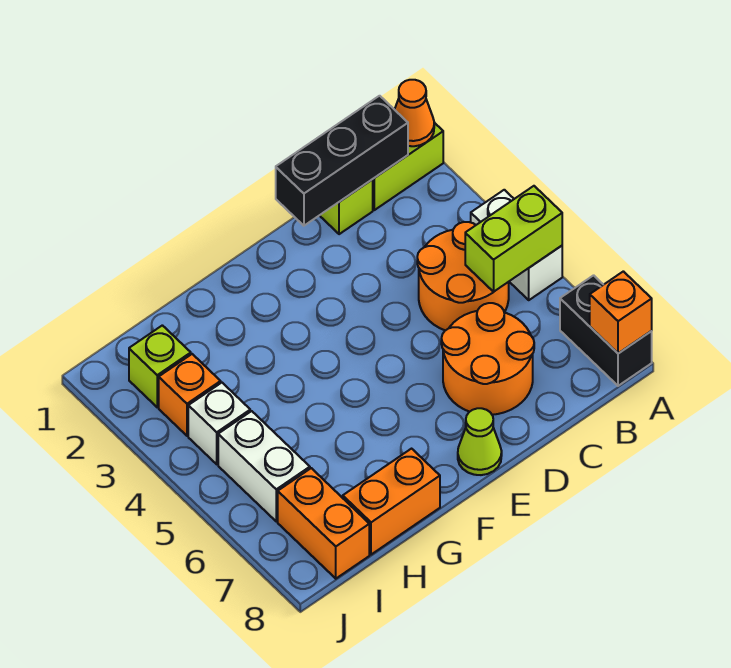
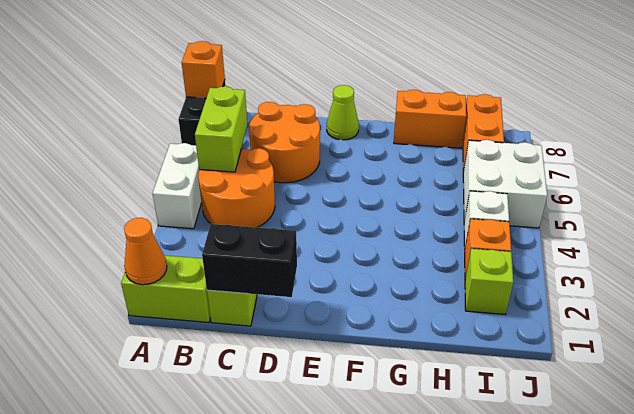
lime brick A5:B5 level 2 -> lime brick B5:B6 level 2
black brick B1:D1 level 2 -> black brick C1:D1 level 2
white brick I5:I6 level 1 -> white brick I5:J6 level 1

